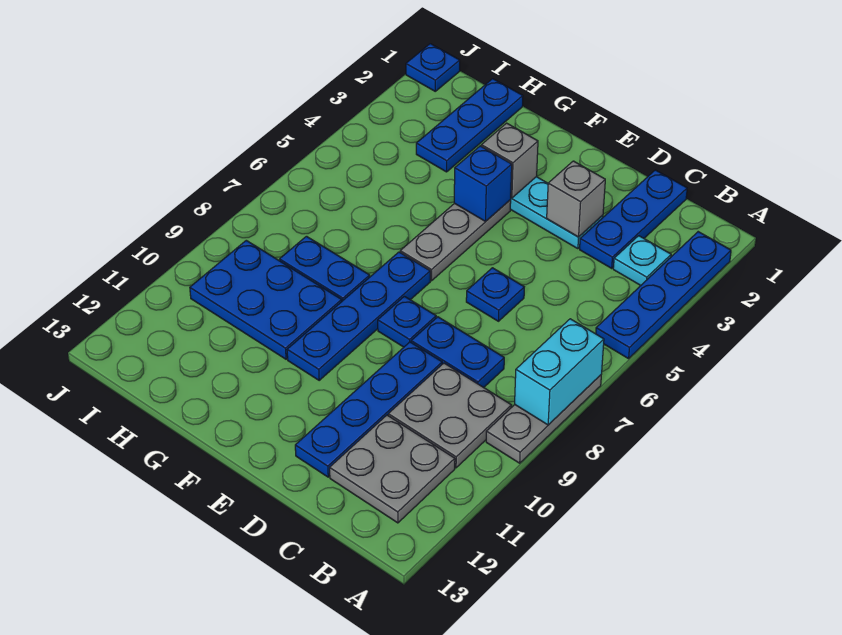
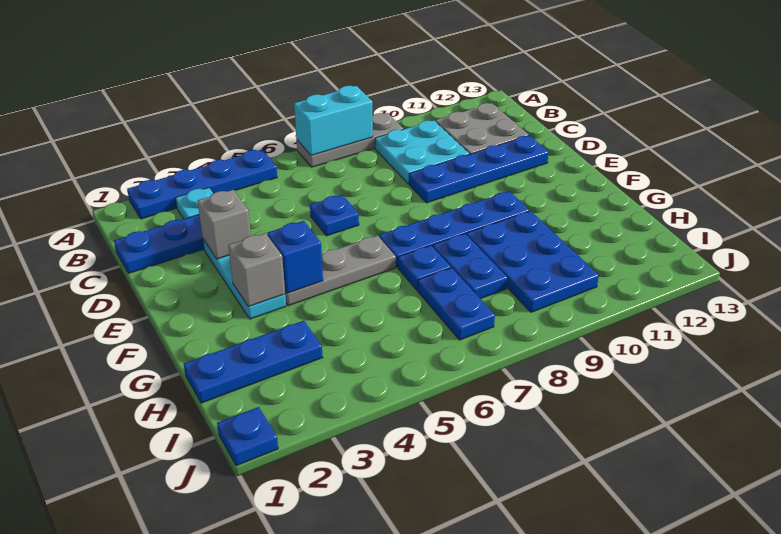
grey plate B9:C10 level 1 -> cyan plate B9:C10 level 1
blue plate C8:D8 level 1 -> blue plate H7:I7 level 1
blue plate E8 level 1 -> blue plate G7 level 1

